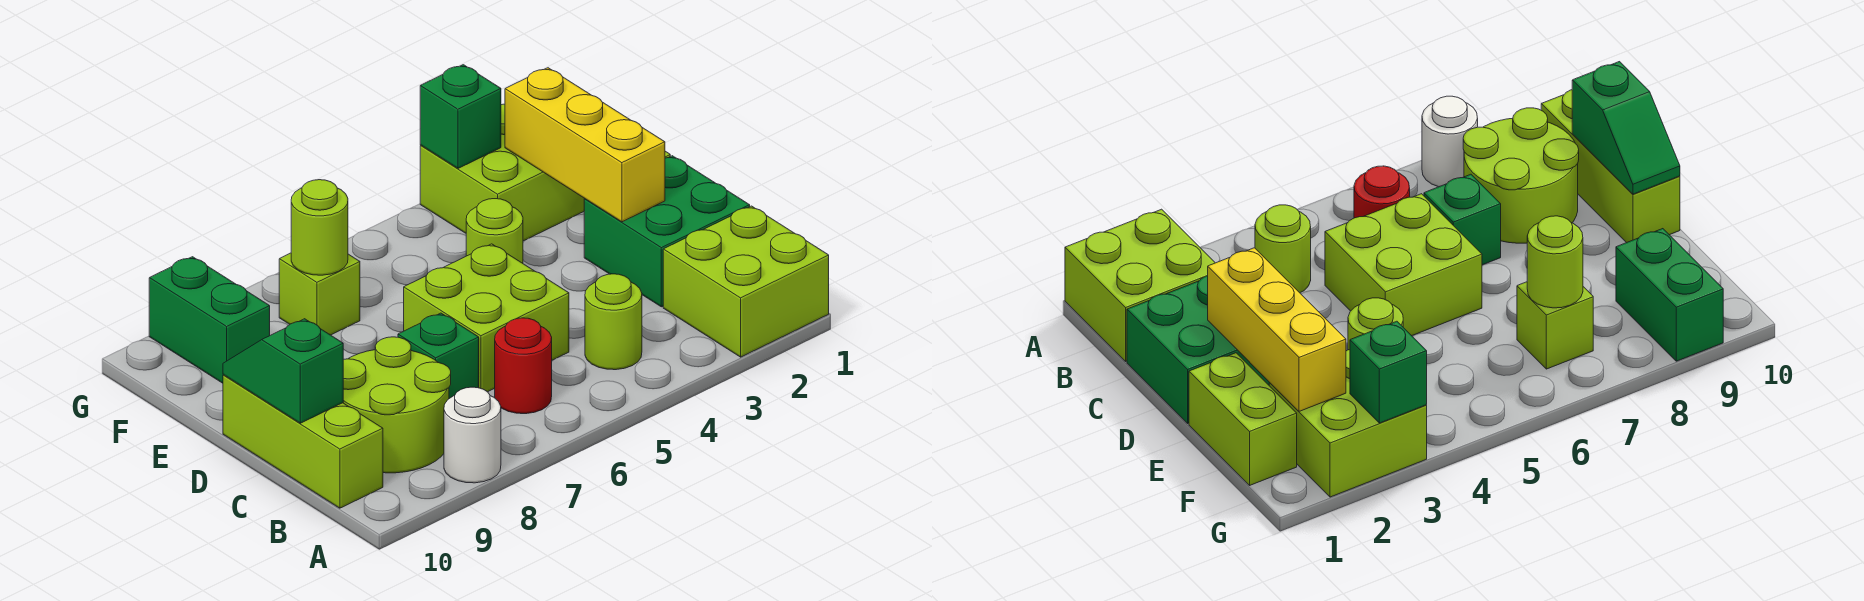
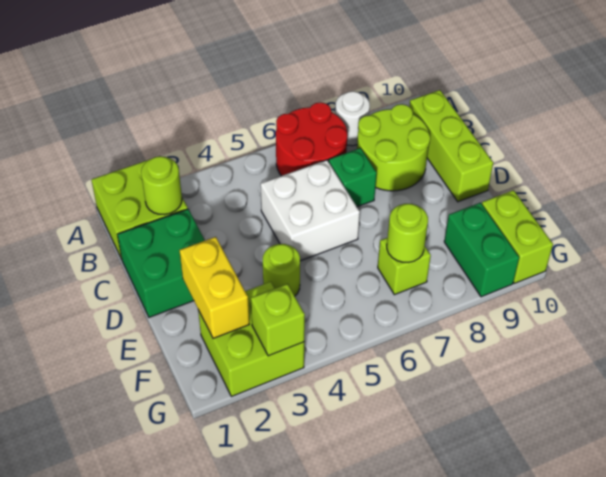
lime round brick B4 level 1 -> lime round brick B2 level 2
red round brick B6 level 1 -> red round brick A6:B7 level 1
lime brick C5:D6 level 1 -> white brick C5:D6 level 1
green slope C10:D10 level 2 top C -> none
yellow brick D2:F2 level 2 -> yellow brick E2:F2 level 2
lime brick E1:F1 level 1 -> lime brick F10:G10 level 1
green brick G3 level 2 -> lime brick G3 level 2

